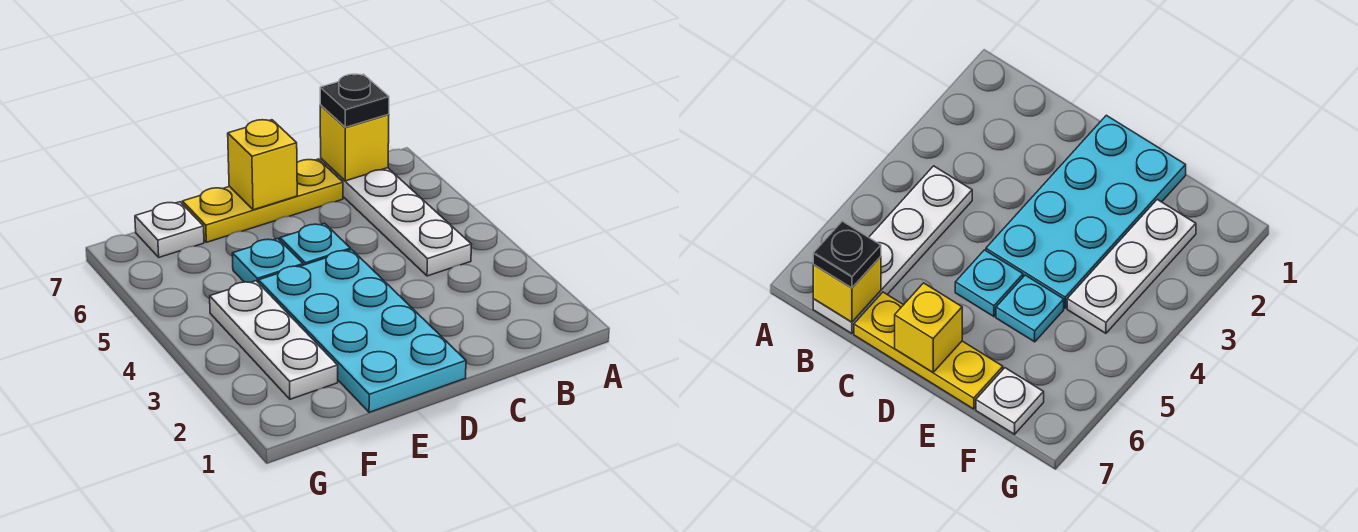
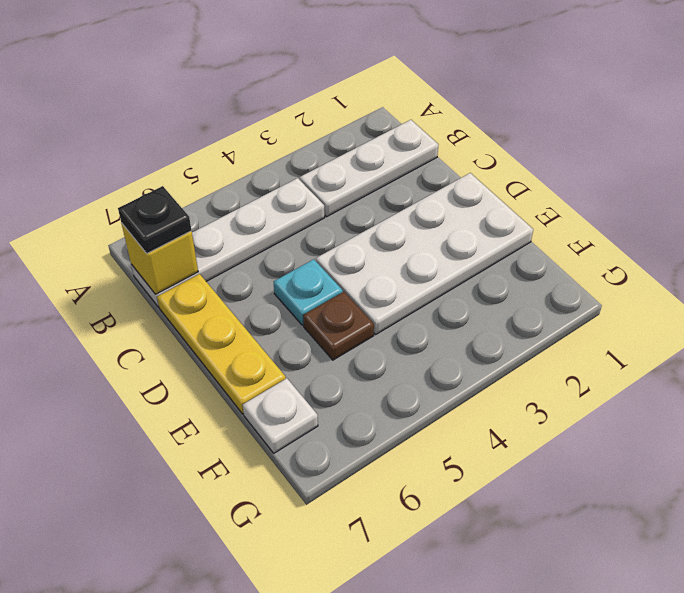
cyan plate D1:E4 level 1 -> white plate D1:E4 level 1
yellow brick D7 level 2 -> none
cyan plate E5 level 1 -> brown plate E5 level 1
white plate F2:F4 level 1 -> white plate B1:B3 level 1

